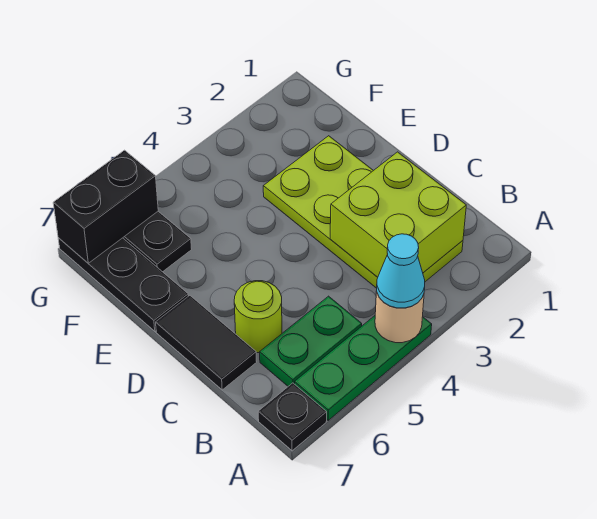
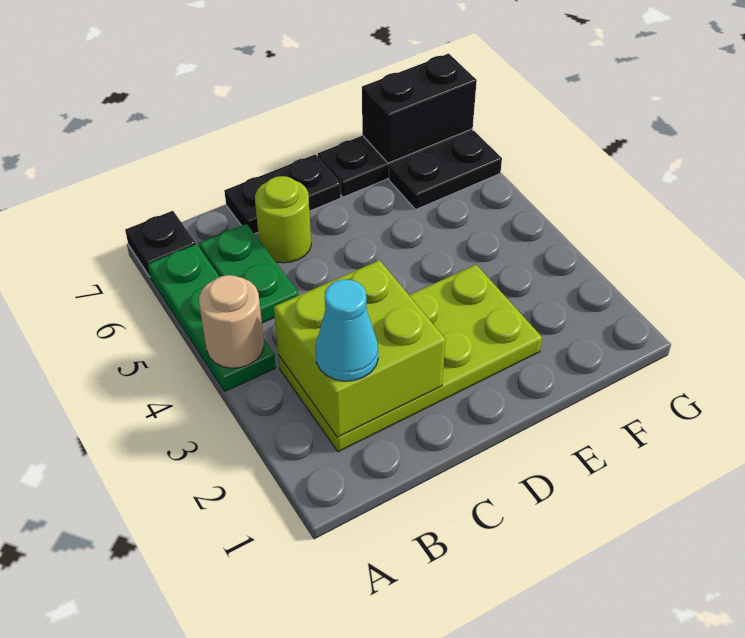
cyan cone A4 level 3 -> cyan cone B2 level 3
black tile C7:D7 level 1 -> black plate C7:D7 level 1
black brick G6:G7 level 2 -> black brick F7:G7 level 2

